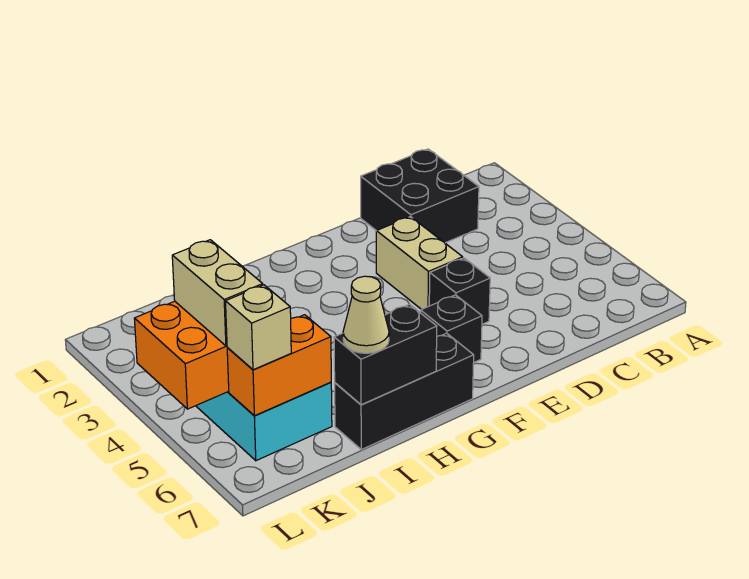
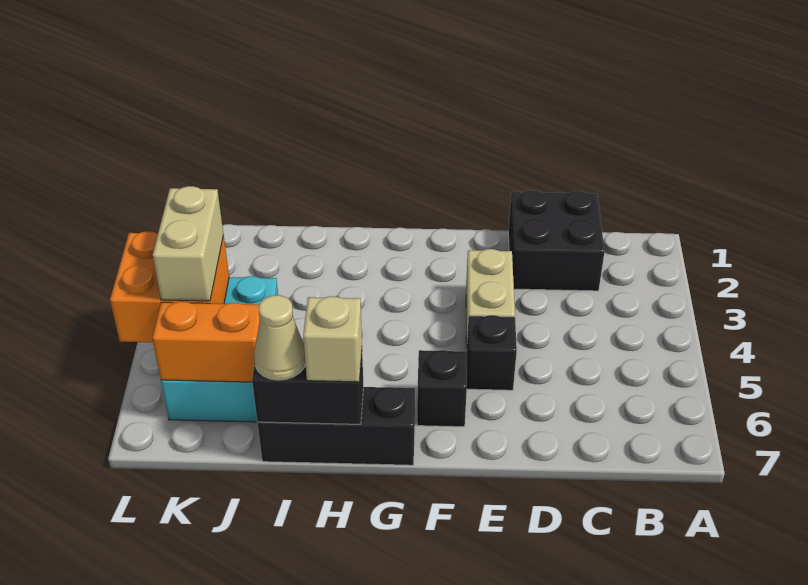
tan brick K6 level 3 -> tan brick H7 level 3

